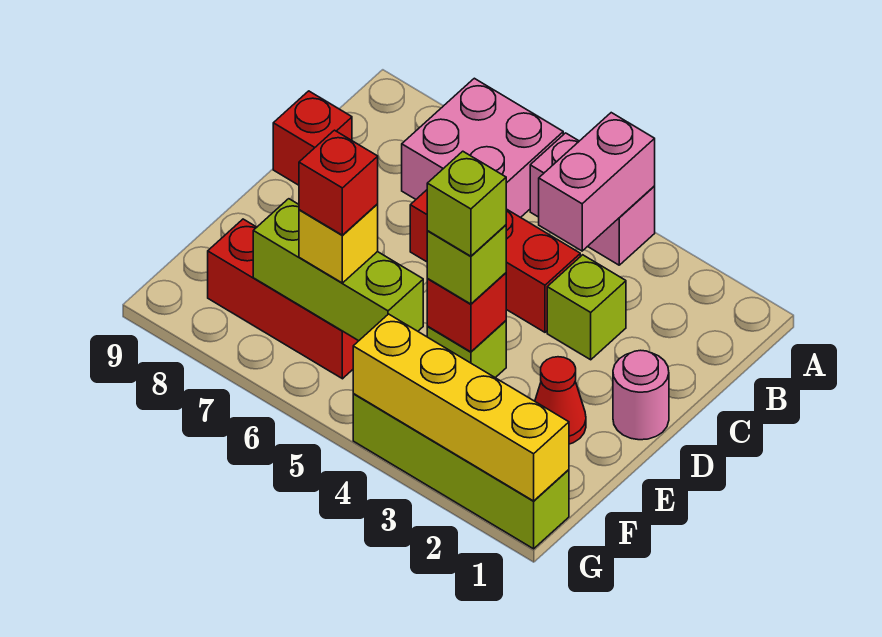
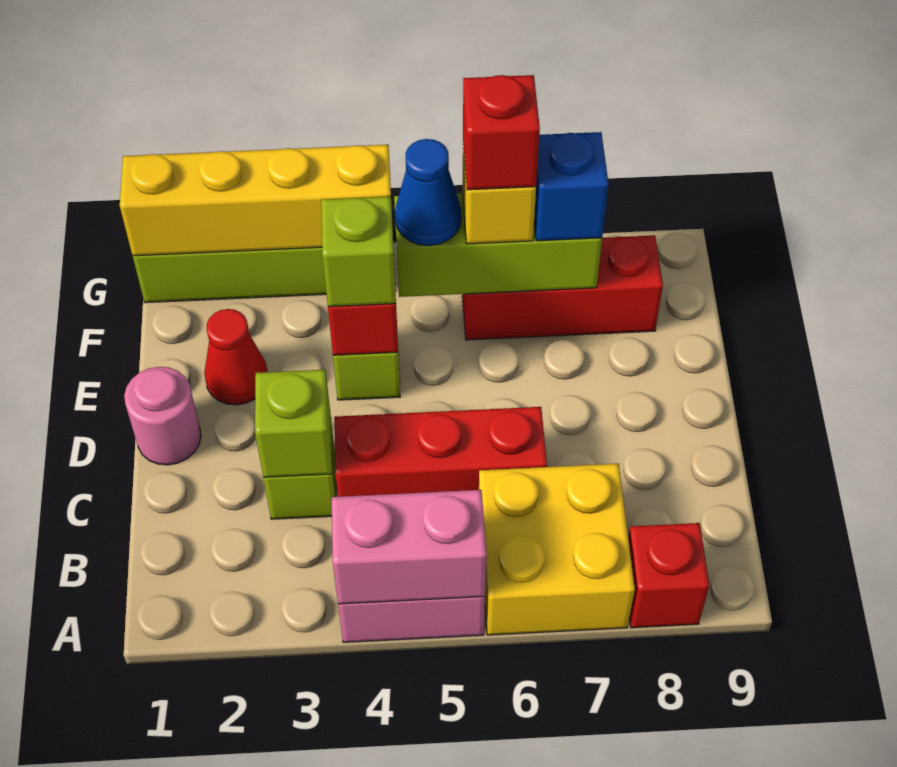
pink brick A4:B4 level 2 -> pink brick A4:A5 level 2
pink brick A6:B7 level 1 -> yellow brick A6:B7 level 1
red brick C9 level 1 -> red brick A8 level 1
lime brick E4 level 4 -> lime brick C3 level 2
none -> blue cone F5 level 3
none -> blue brick F7 level 3

